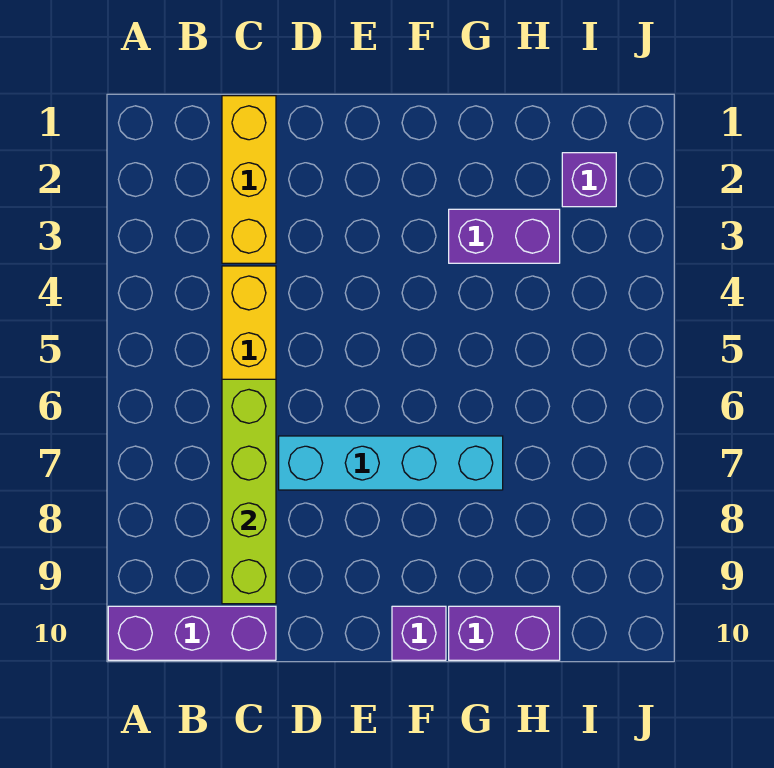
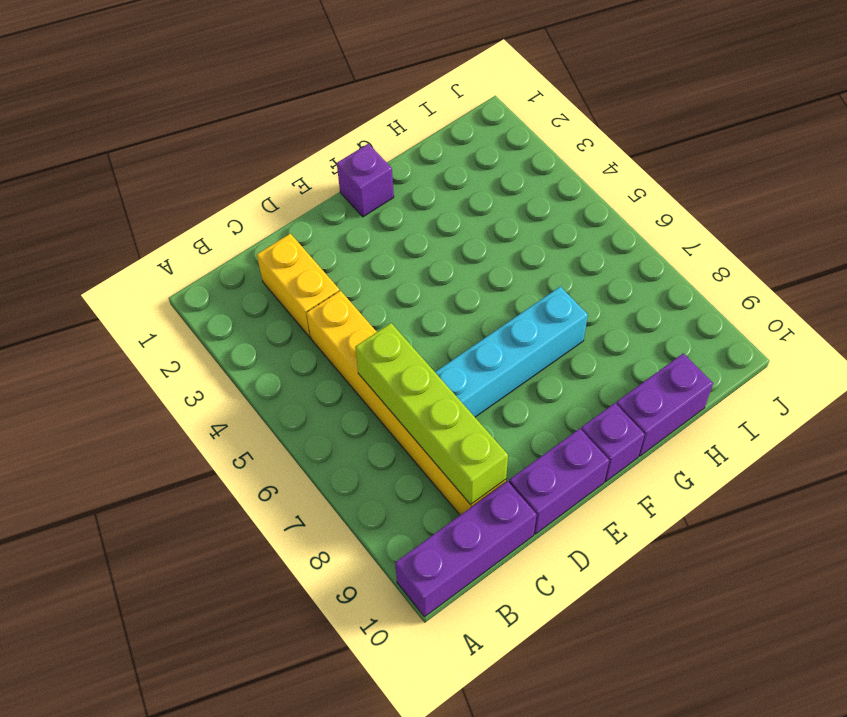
yellow brick C1:C3 level 1 -> yellow brick C2:C3 level 1
purple brick G3:H3 level 1 -> purple brick D10:E10 level 1
purple brick I2 level 1 -> purple brick F1 level 1

